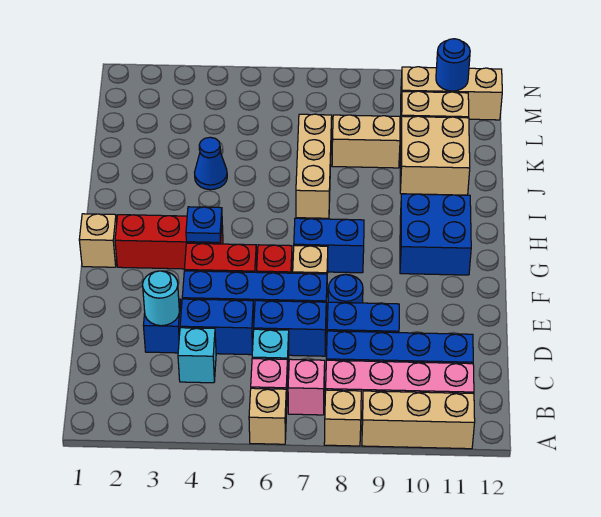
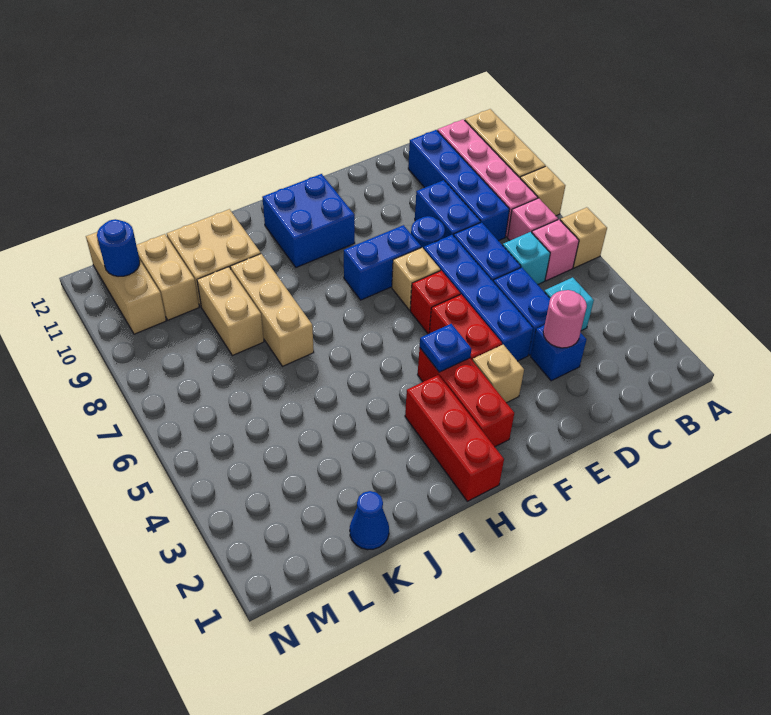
cyan round brick D3 level 2 -> pink round brick D3 level 2
tan brick G1 level 1 -> tan brick F3 level 1
blue brick G7:G8 level 1 -> blue brick F8:G8 level 1
none -> red brick H1:H3 level 1
tan brick I7:K7 level 1 -> tan brick J7:J9 level 1
blue cone J4 level 1 -> blue cone K1 level 1

